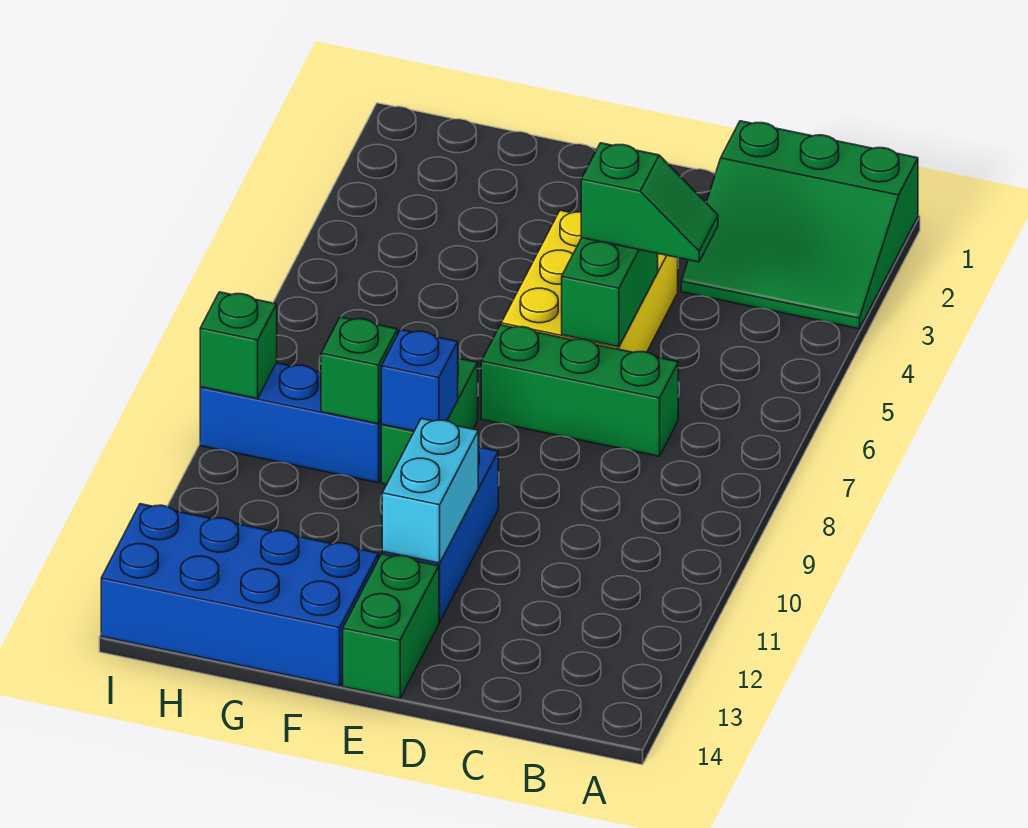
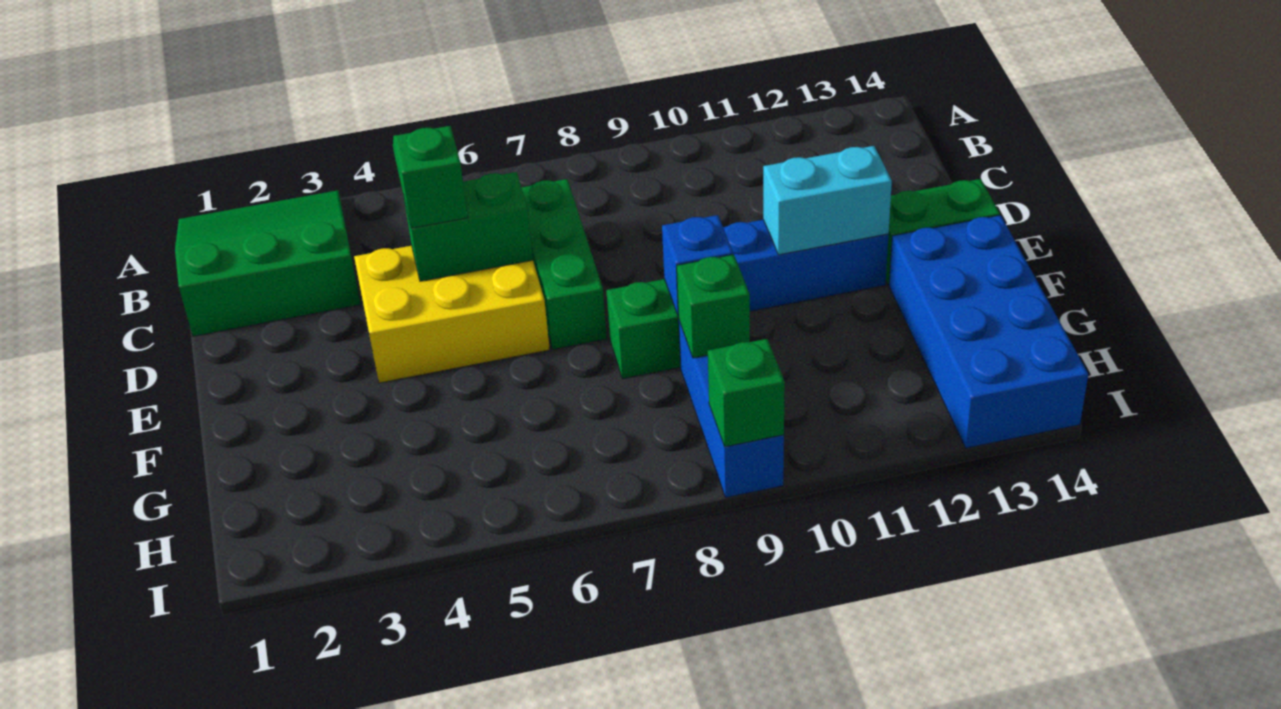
green slope A1:C3 level 1 top 1 -> green slope A1:C3 level 1 top C

